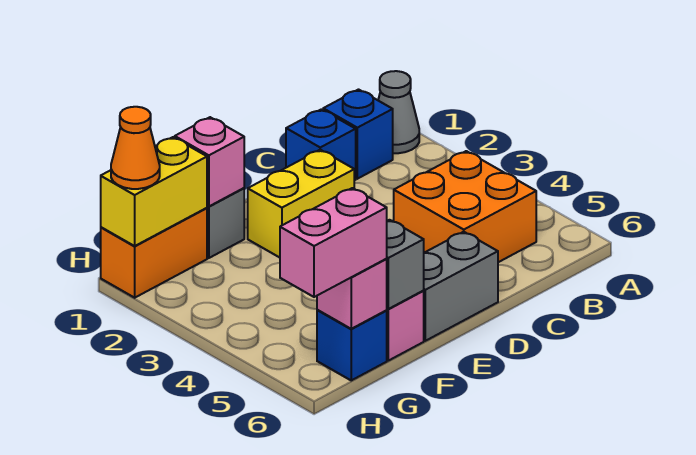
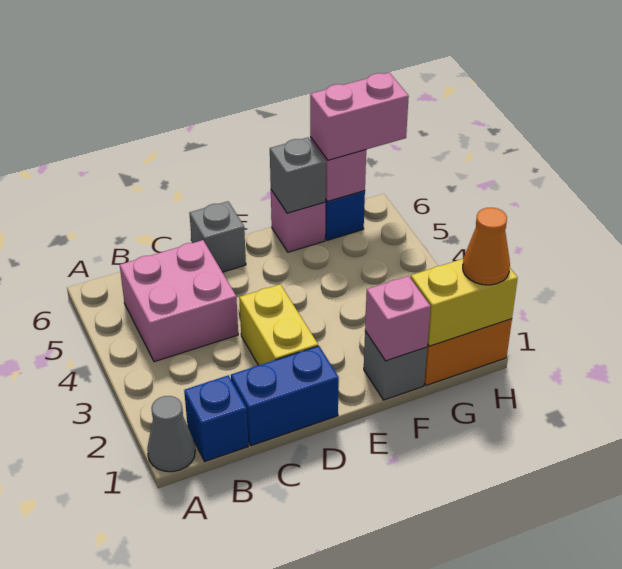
orange brick B4:C5 level 1 -> pink brick B4:C5 level 1
blue brick C1 level 1 -> blue brick C1:D1 level 1
yellow brick D2:E2 level 1 -> yellow brick D2:D3 level 1
grey brick D6:E6 level 1 -> grey brick D6 level 1

